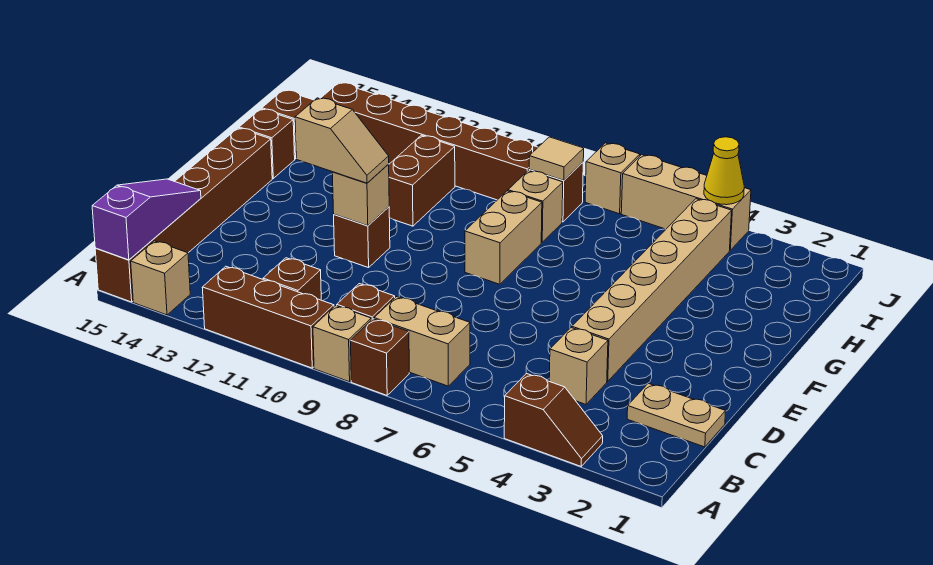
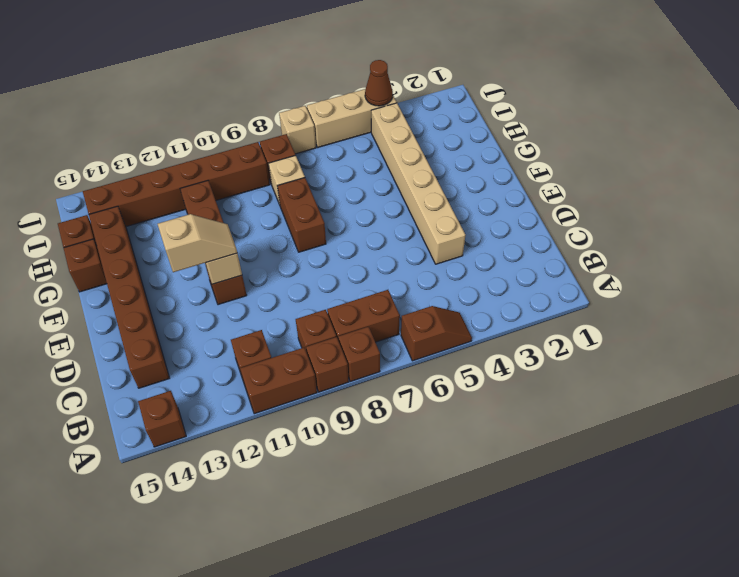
brown slope A3:A4 level 1 top 4 -> brown slope A5:A6 level 1 top 6
tan brick A9 level 1 -> brown brick A9 level 1
brown brick A10:A12 level 1 -> brown brick A10:A11 level 1
tan brick A14 level 1 -> brown brick A14 level 1
brown brick A15:F15 level 1 -> brown brick C14:H14 level 1
purple slope A15:C15 level 2 top A -> none
tan brick B7:B8 level 1 -> brown brick B7:B8 level 1
tan plate C1:C2 level 1 -> none
tan brick C4 level 1 -> none
tan brick F8:G8 level 1 -> brown brick F8:G8 level 1
tan tile I8 level 2 -> none
yellow cone J4 level 2 -> brown cone J4 level 2

